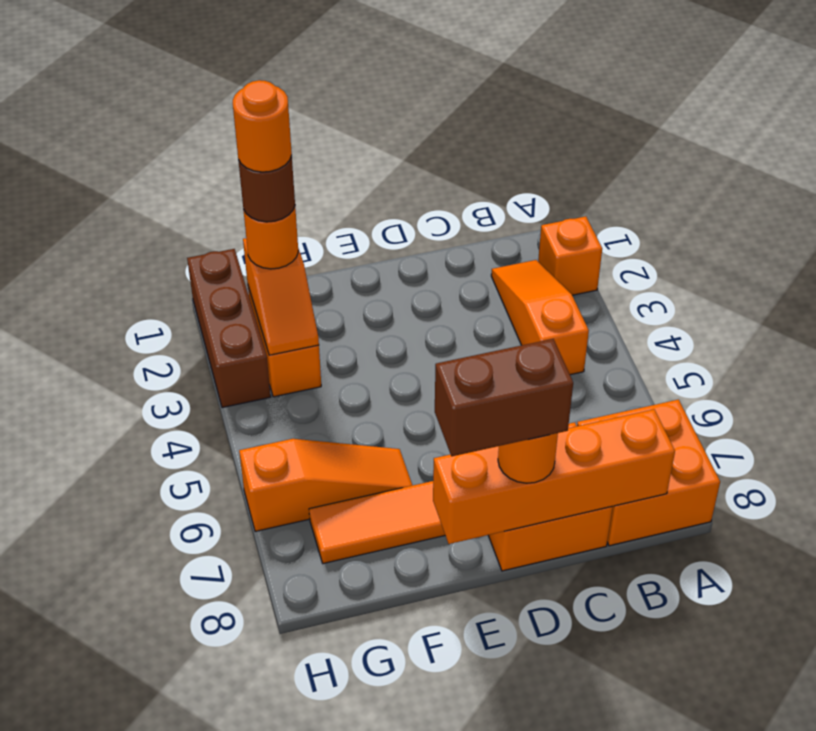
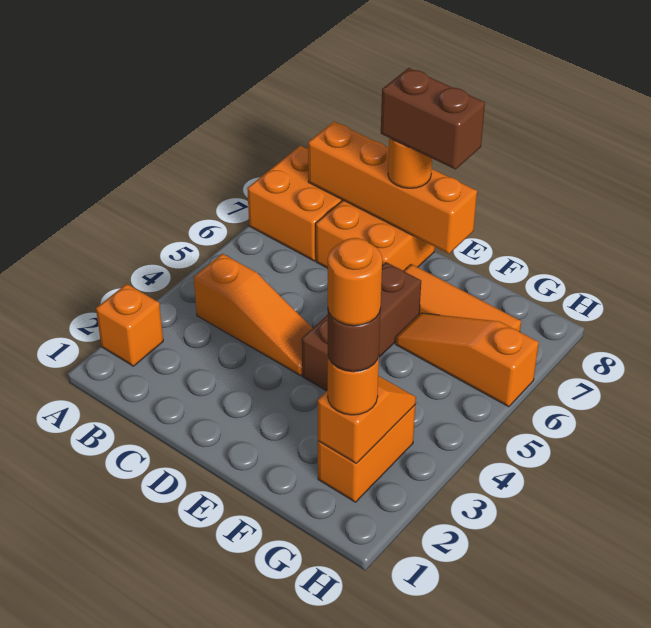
orange slope B2:B4 level 1 top 4 -> orange slope B4:D4 level 1 top B
brown brick H1:H3 level 1 -> brown brick E4:E6 level 1

